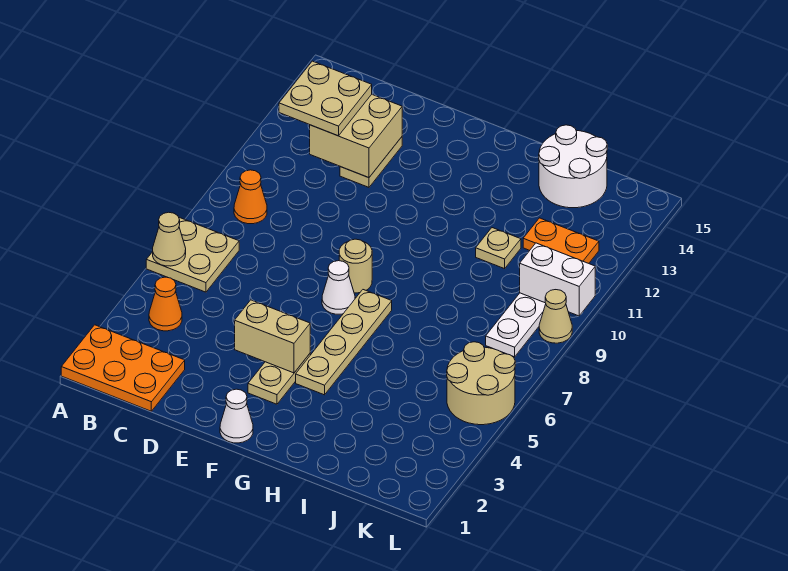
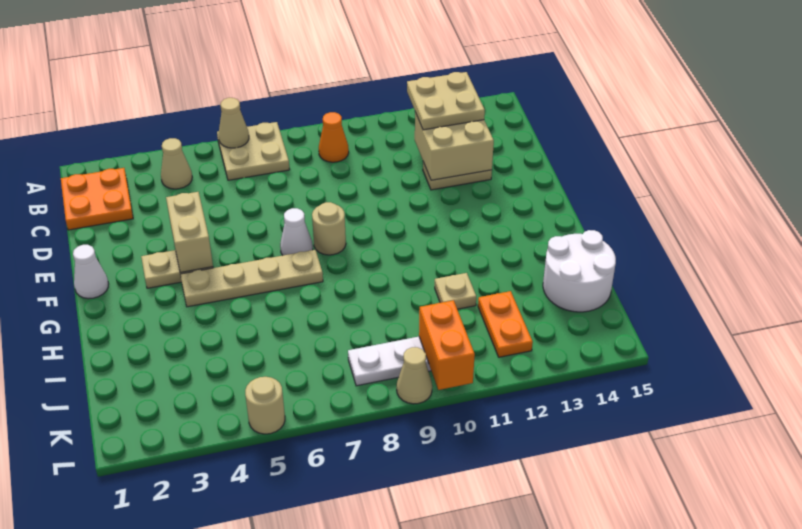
orange plate A1:C2 level 1 -> orange plate B1:C2 level 1
orange cone B4 level 1 -> tan cone B4 level 1
tan round brick K5:L6 level 1 -> tan round brick L5 level 1
white brick K10:L10 level 2 -> orange brick K10:L10 level 2

